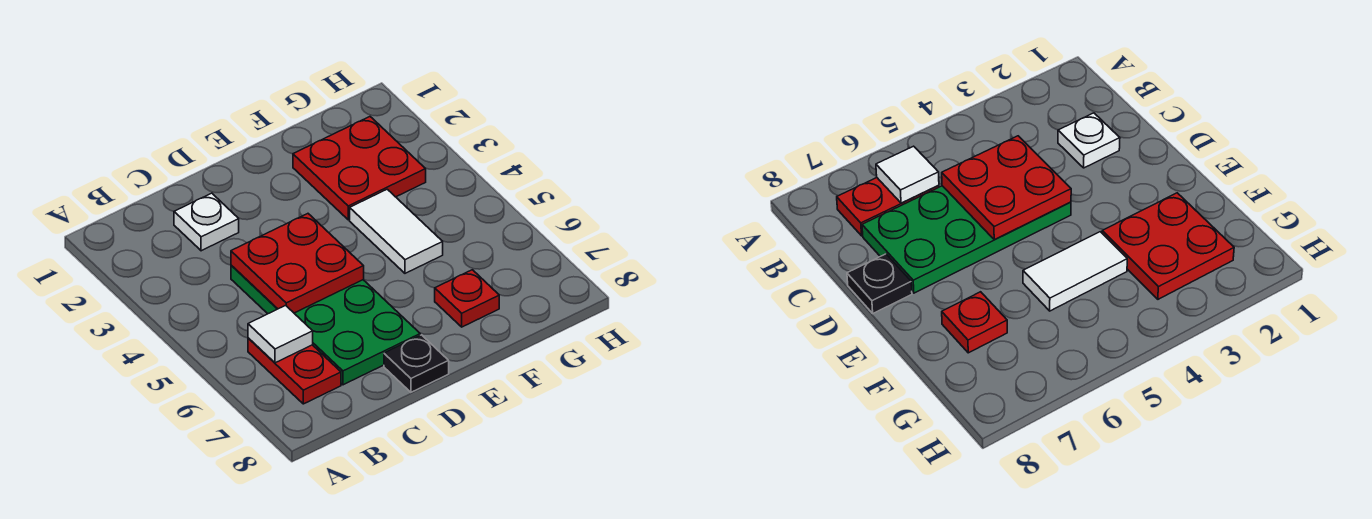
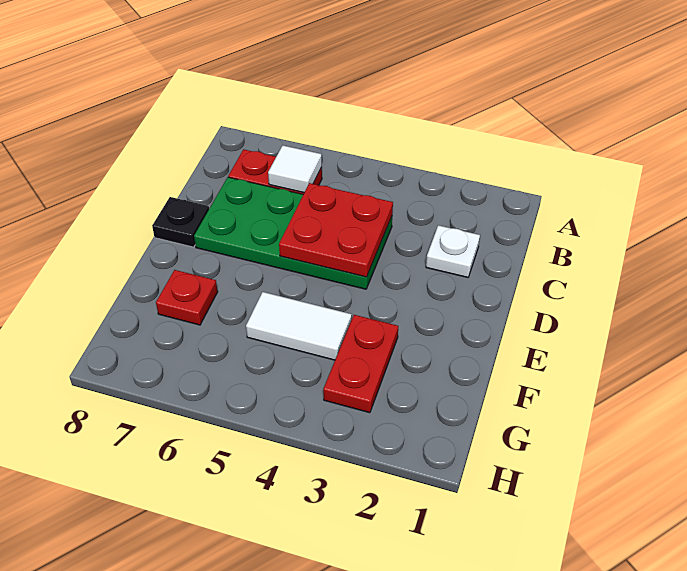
red plate F2:G3 level 1 -> red plate F3:G3 level 1

